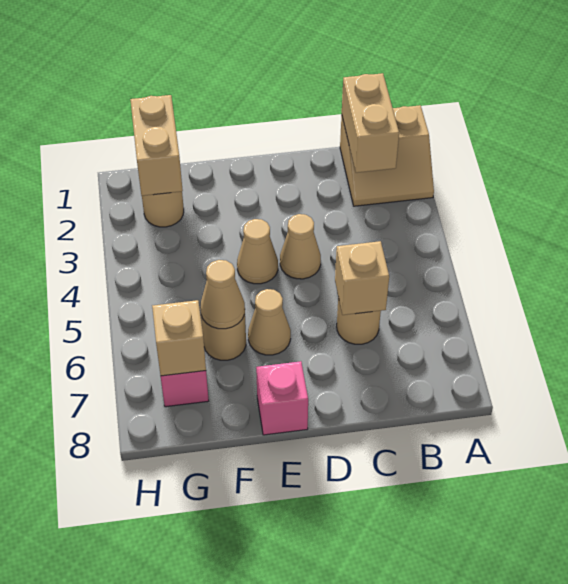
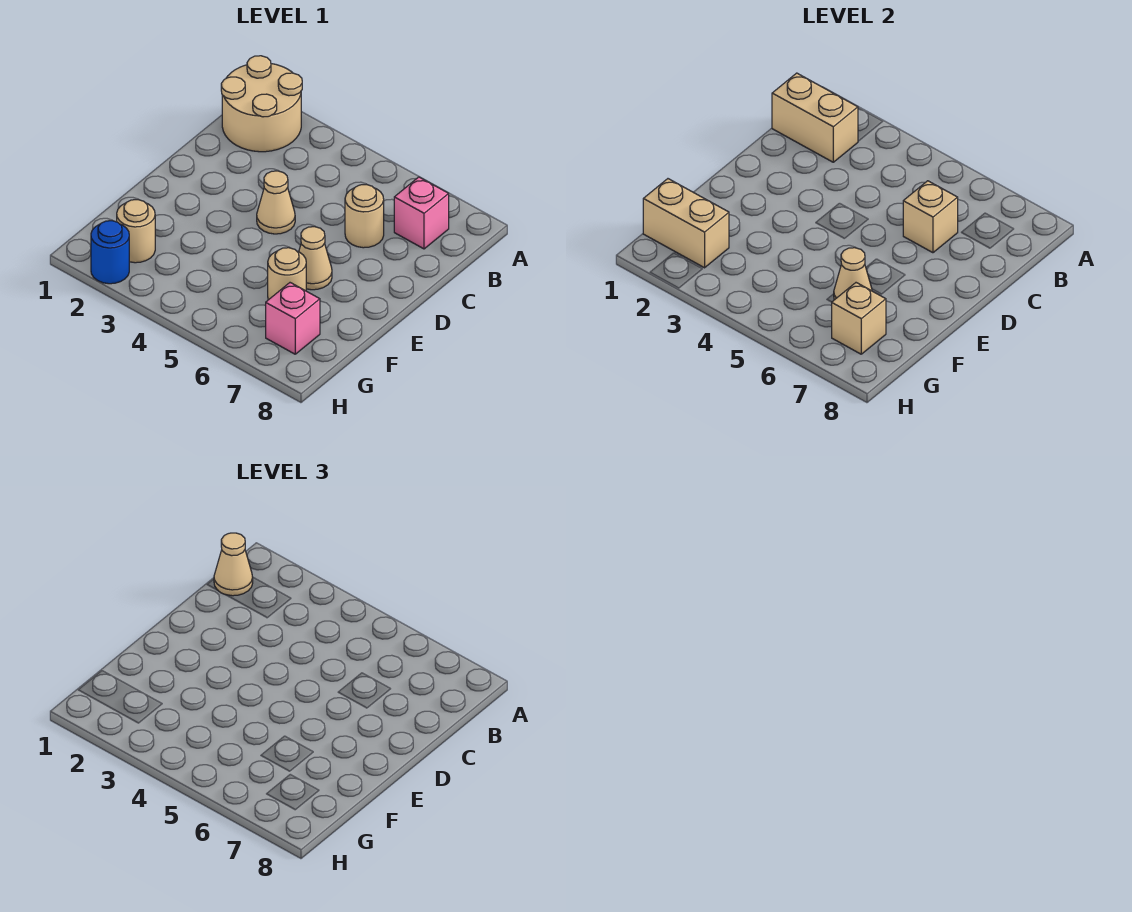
tan slope A1:B2 level 1 top 1 -> tan round brick A1:B2 level 1
tan cone E4 level 1 -> tan cone B1 level 3
pink brick E8 level 1 -> pink brick B7 level 1
none -> blue round brick H2 level 1

